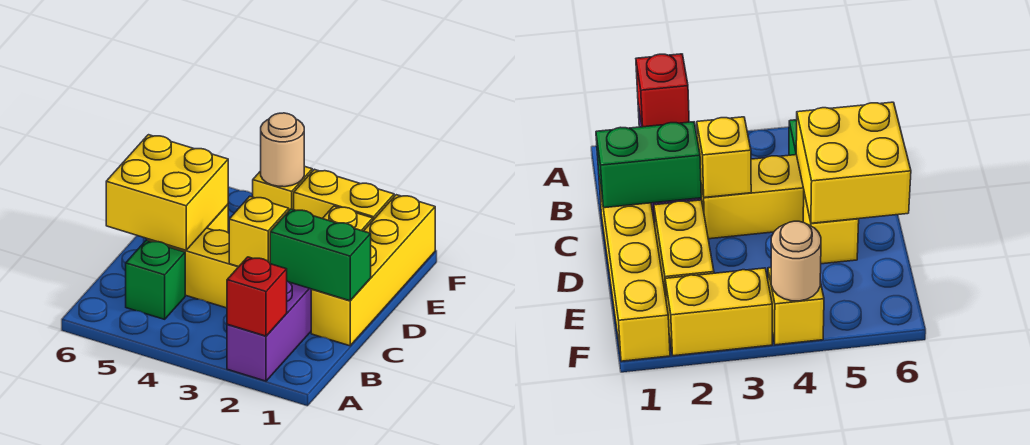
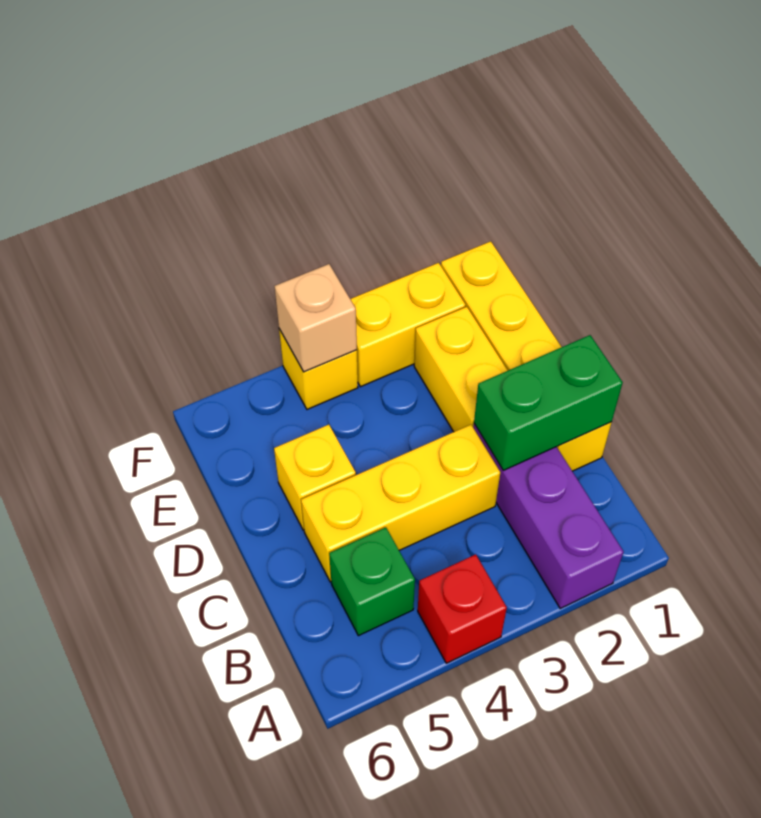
red brick A2 level 2 -> red brick A4 level 1
yellow brick C3 level 2 -> none
yellow brick C5:D6 level 2 -> none
tan round brick F4 level 2 -> tan brick F4 level 2

